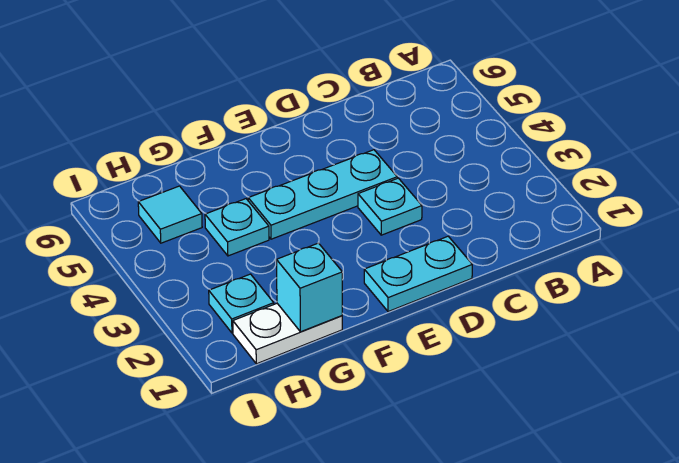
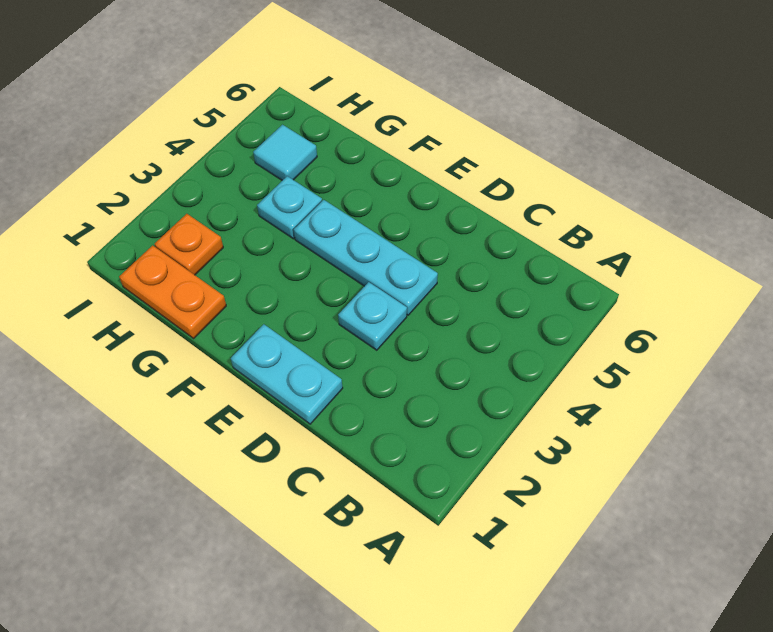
white plate G1:H1 level 1 -> orange plate G1:H1 level 1
cyan brick G1 level 2 -> none
cyan plate H2 level 1 -> orange plate H2 level 1

